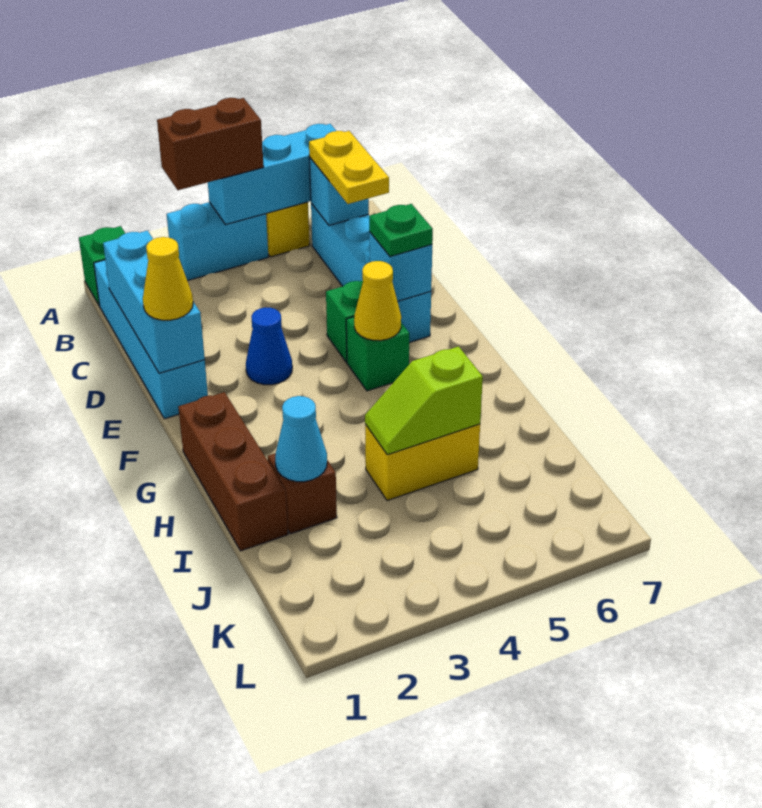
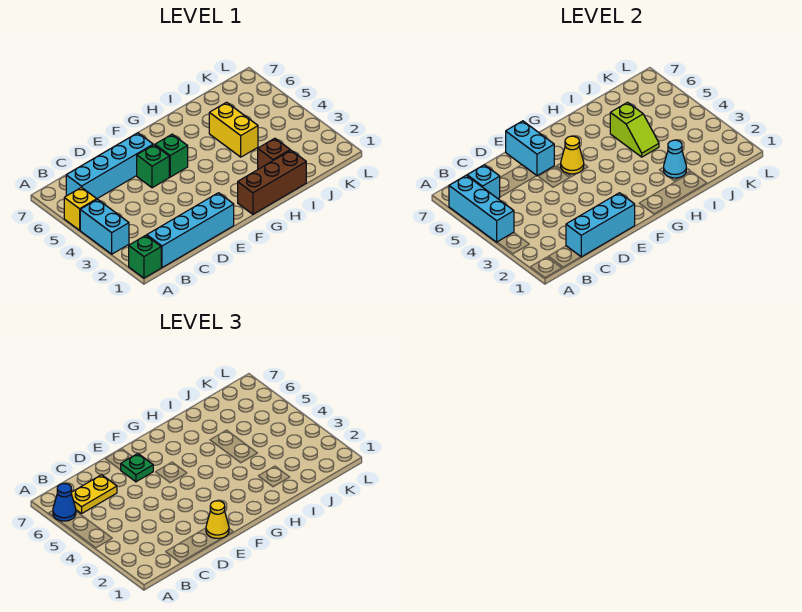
brown brick A3:A4 level 3 -> none
blue cone E3 level 1 -> blue cone A6 level 3
cyan brick E6 level 2 -> cyan brick E6:E7 level 2

